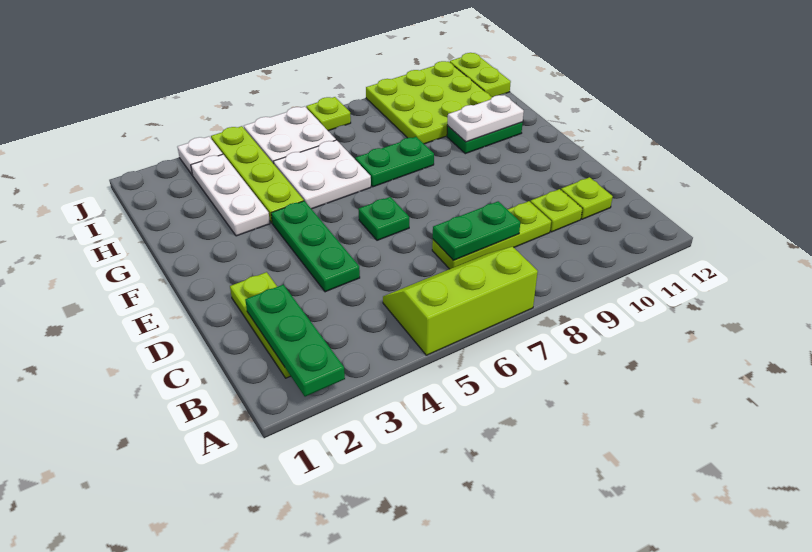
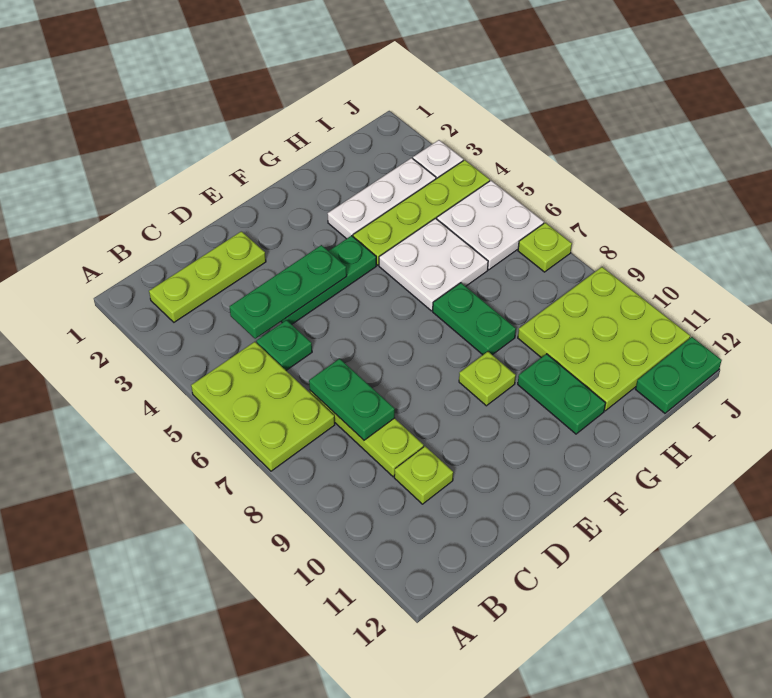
green plate A2:C2 level 2 -> green plate C4:E4 level 2
lime slope A5:B7 level 1 top A -> lime plate A5:B7 level 1
lime plate C11 level 1 -> lime plate F9 level 1
green plate E6 level 1 -> green plate C5 level 1
white plate G10:G11 level 2 -> none
lime plate I12:J12 level 1 -> green plate I12:J12 level 1

